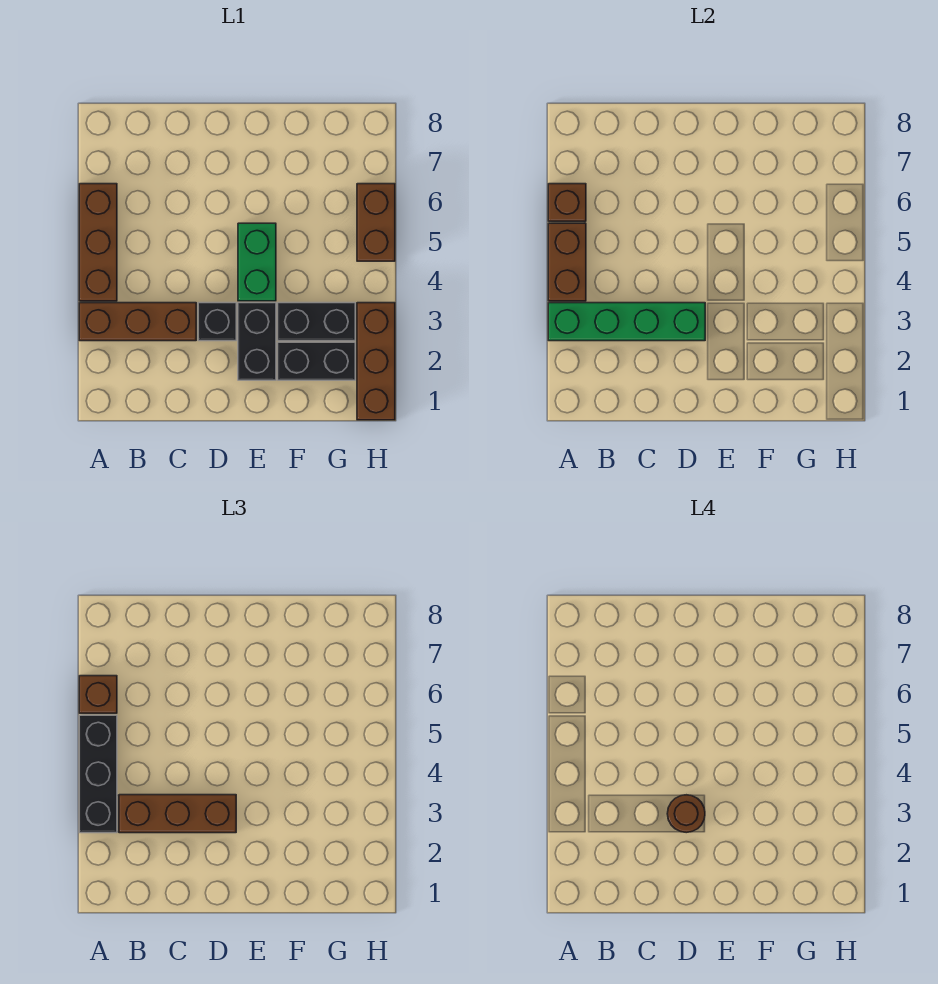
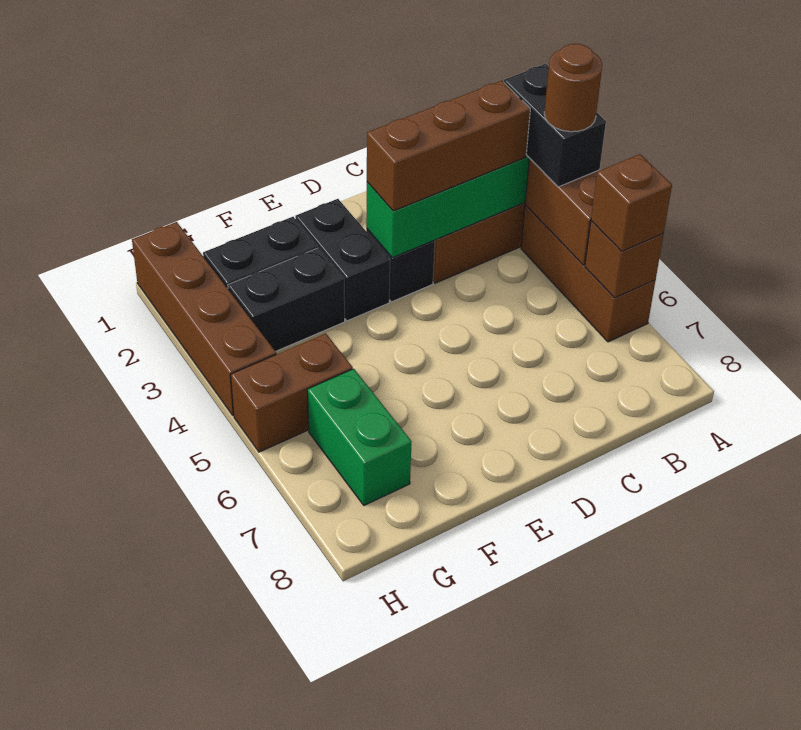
black brick A3:A5 level 3 -> black brick A3:A4 level 3
brown round brick D3 level 4 -> brown round brick A4 level 4
green brick E4:E5 level 1 -> green brick G6:G7 level 1
brown brick H1:H3 level 1 -> brown brick H1:H4 level 1
brown brick H5:H6 level 1 -> brown brick G5:H5 level 1

